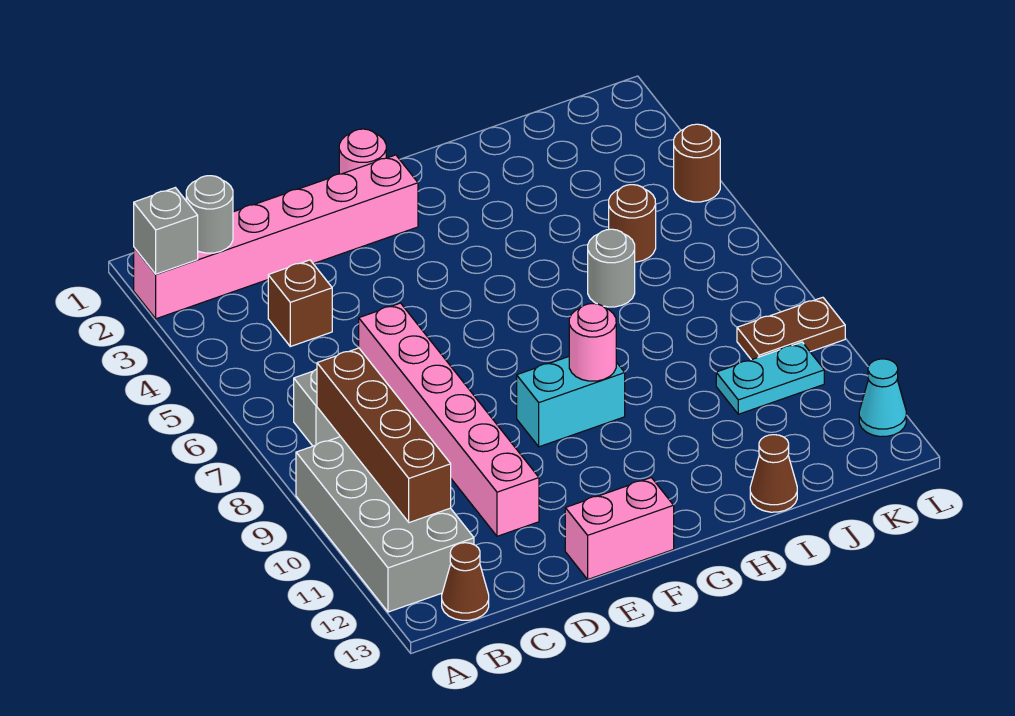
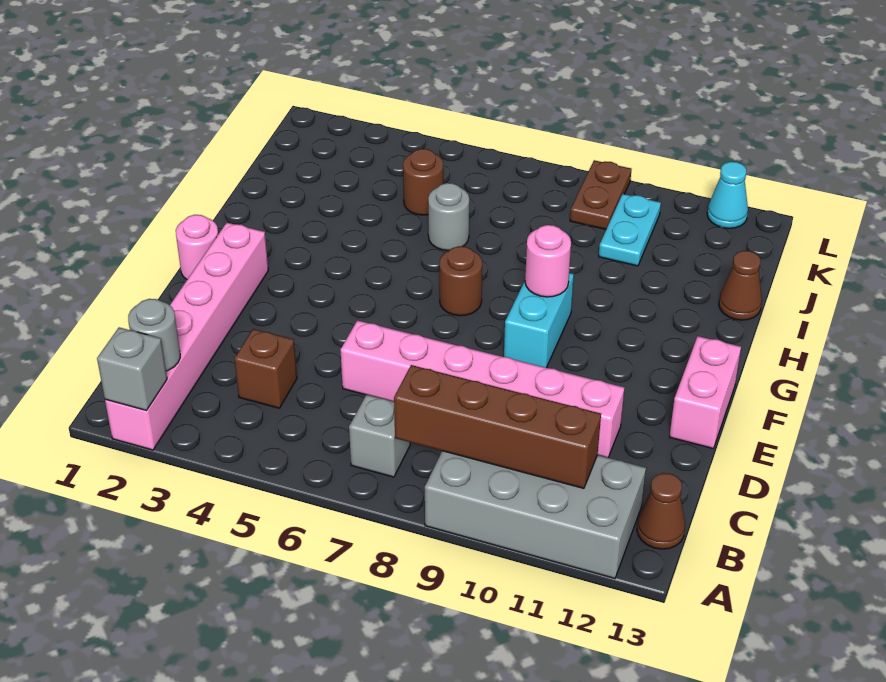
brown round brick L4 level 1 -> brown round brick G7 level 1

